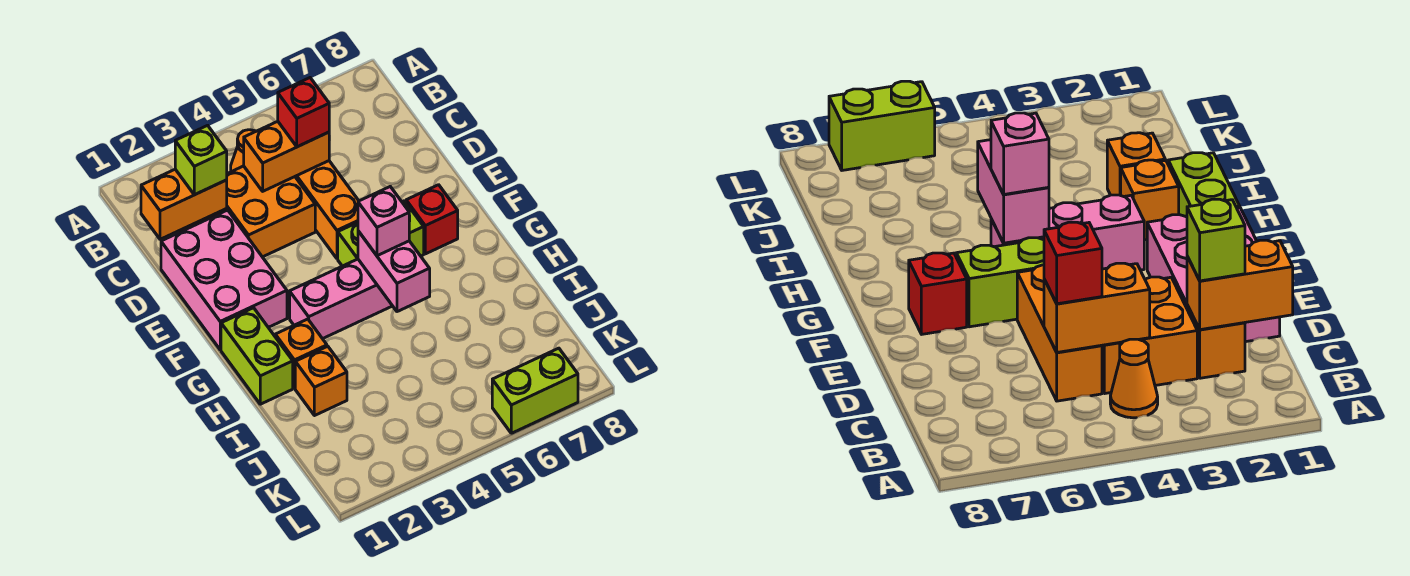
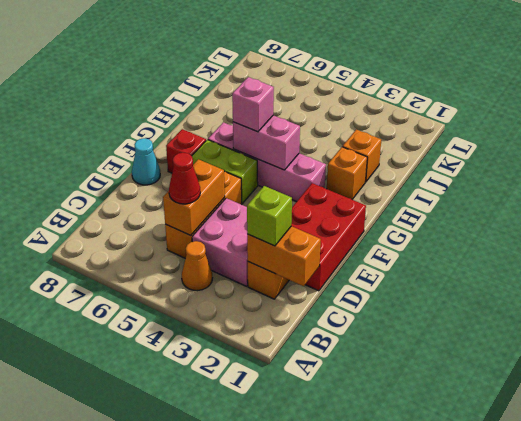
orange brick C3:D4 level 1 -> pink brick C3:D4 level 1
orange brick C4:C5 level 2 -> orange brick C5:D5 level 2
red brick C5 level 3 -> red cone C5 level 3
pink brick D1:F2 level 1 -> red brick D1:F2 level 1
none -> cyan cone E8 level 1
lime brick G1:H1 level 1 -> none
pink brick G3:G5 level 1 -> pink brick G3:G6 level 1
pink brick G5:H5 level 2 -> pink brick G4:G5 level 2
lime brick L6:L7 level 1 -> none

